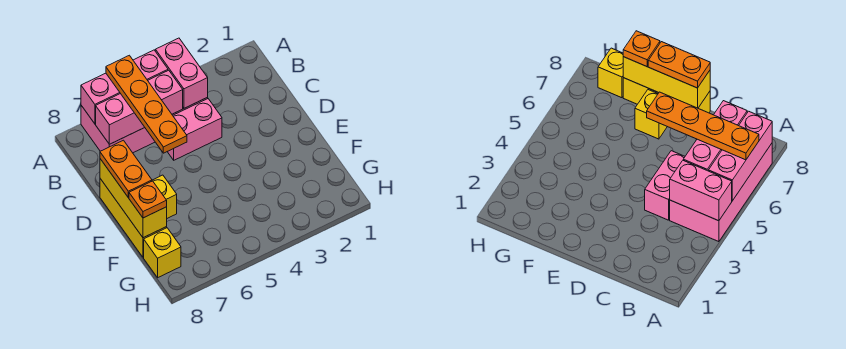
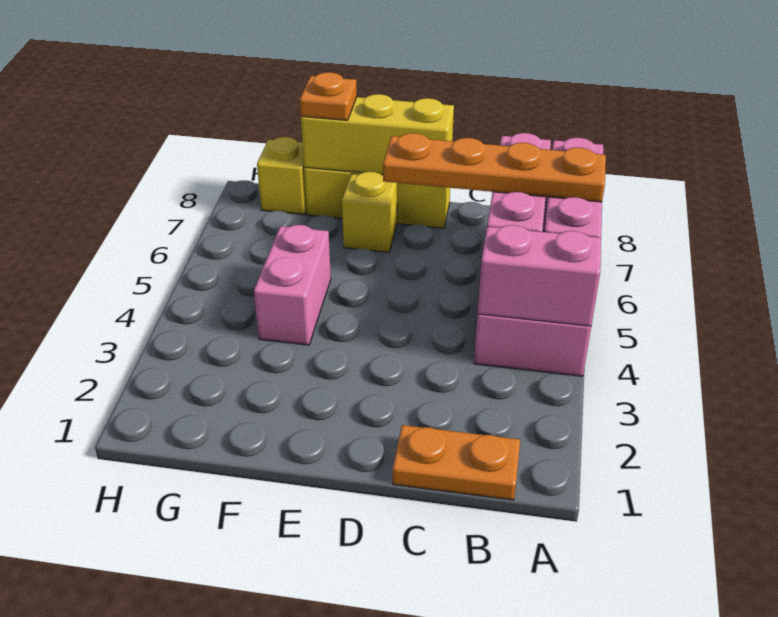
pink brick C4:C5 level 1 -> pink brick F4:F5 level 1
orange plate D8:E8 level 3 -> orange plate B1:C1 level 1

